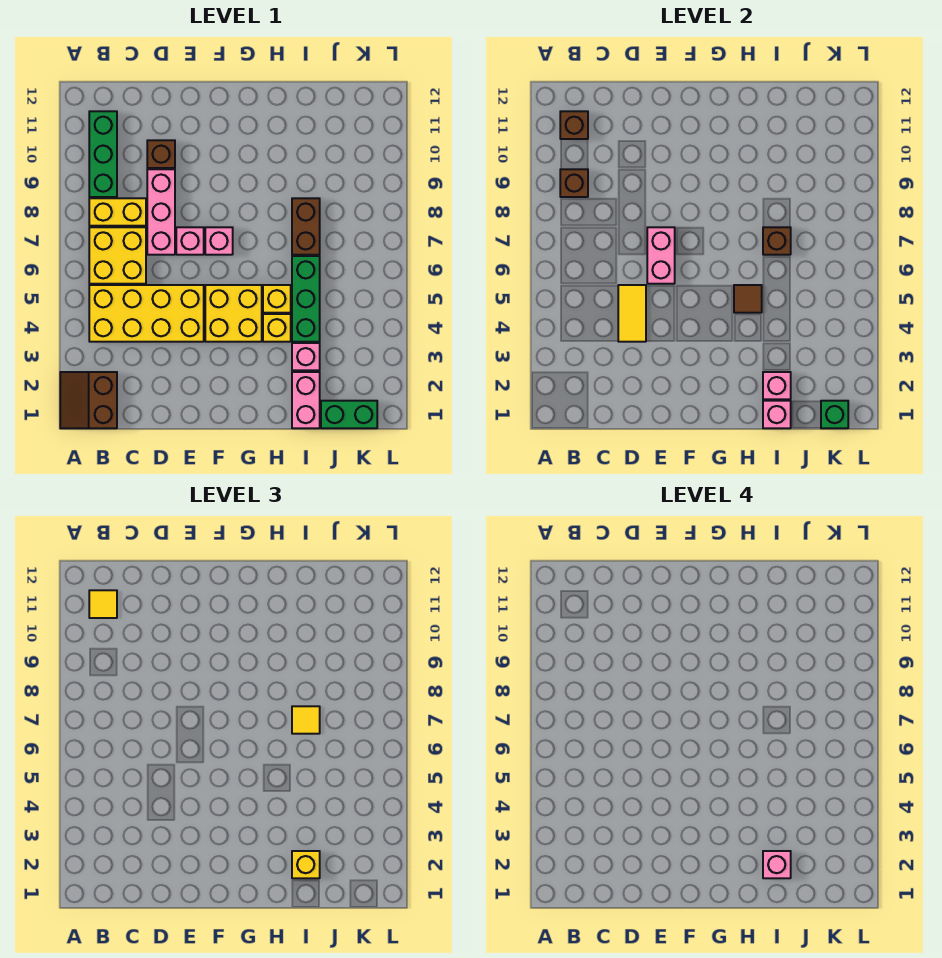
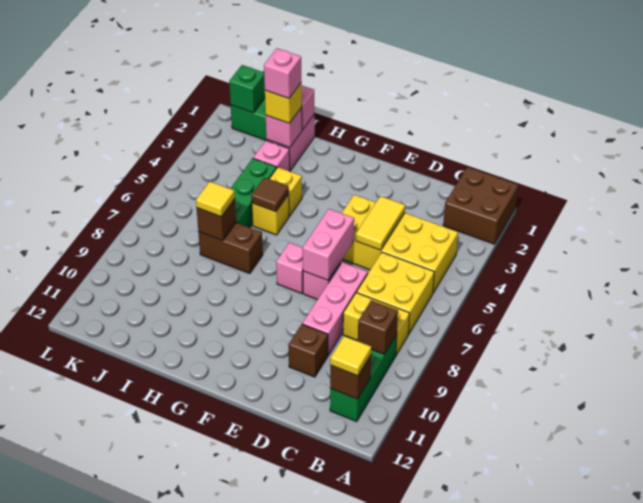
brown slope A1:B2 level 1 top B -> brown brick A1:B2 level 1
yellow brick F4:G5 level 1 -> none
brown brick I7:I8 level 1 -> brown brick H7:I7 level 1

